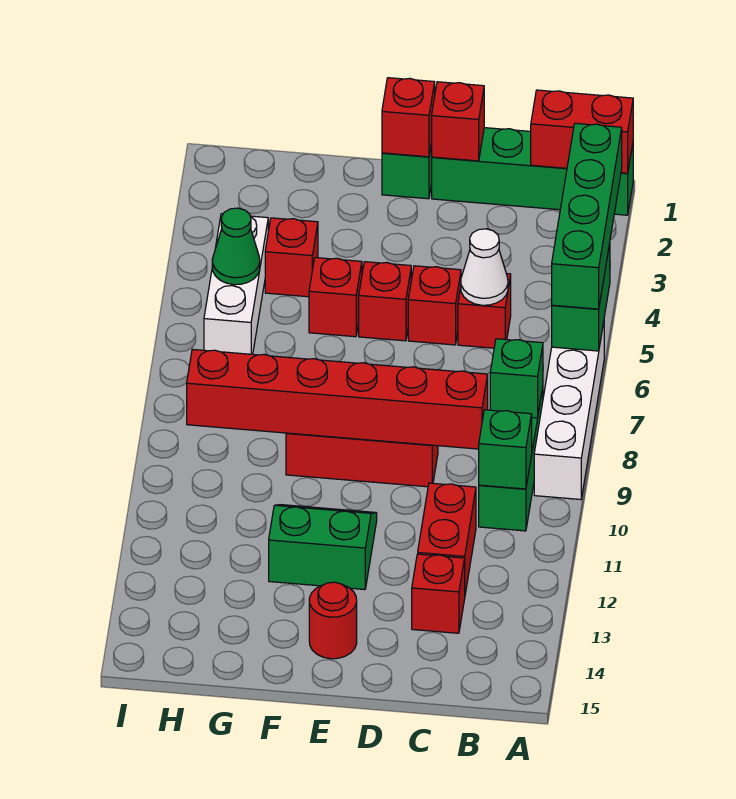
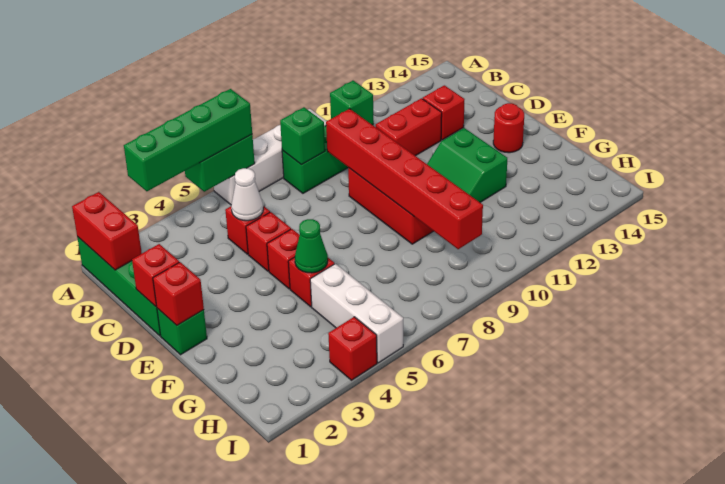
red brick G4 level 1 -> red brick I4 level 1
white brick H4:H6 level 1 -> white brick G5:I5 level 1
green cone H5 level 2 -> green cone F5 level 2

